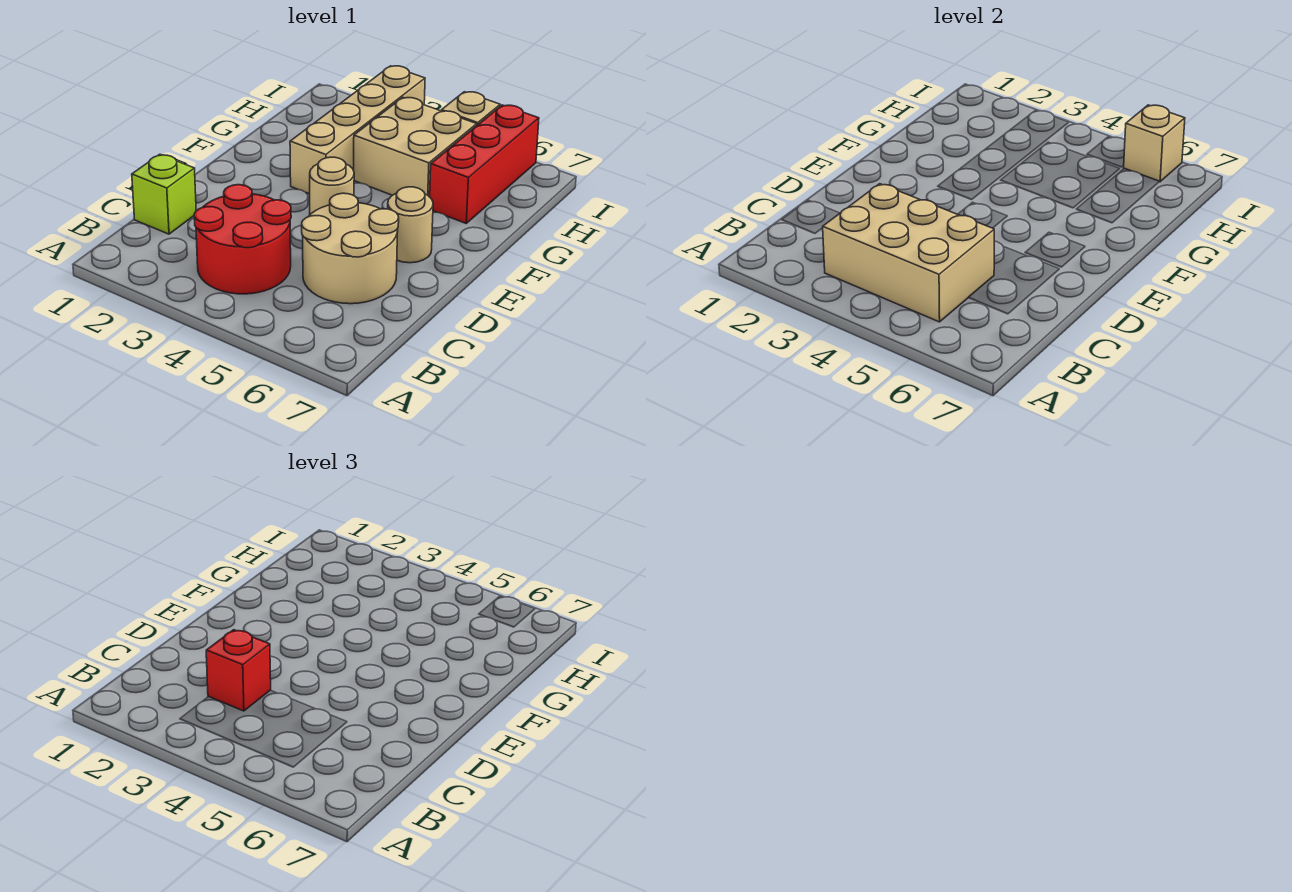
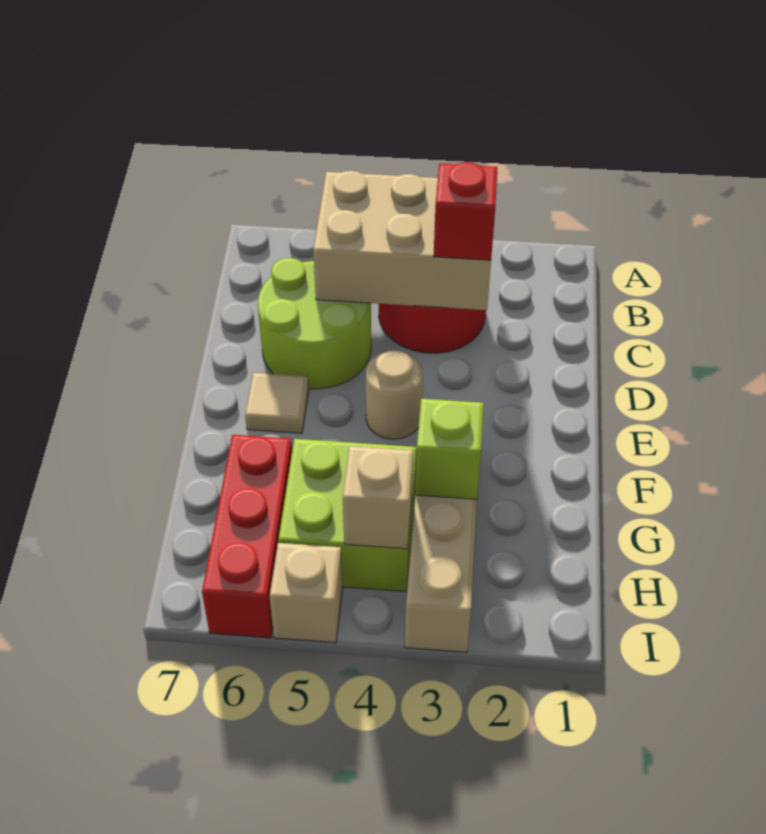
lime brick C1 level 1 -> lime brick G3 level 2
tan round brick C5:D6 level 1 -> lime round brick C5:D6 level 1
tan round brick E6 level 1 -> tan tile E6 level 1
tan brick G4:H5 level 1 -> lime brick G4:H5 level 1
tan brick I6 level 2 -> tan brick H4 level 2

